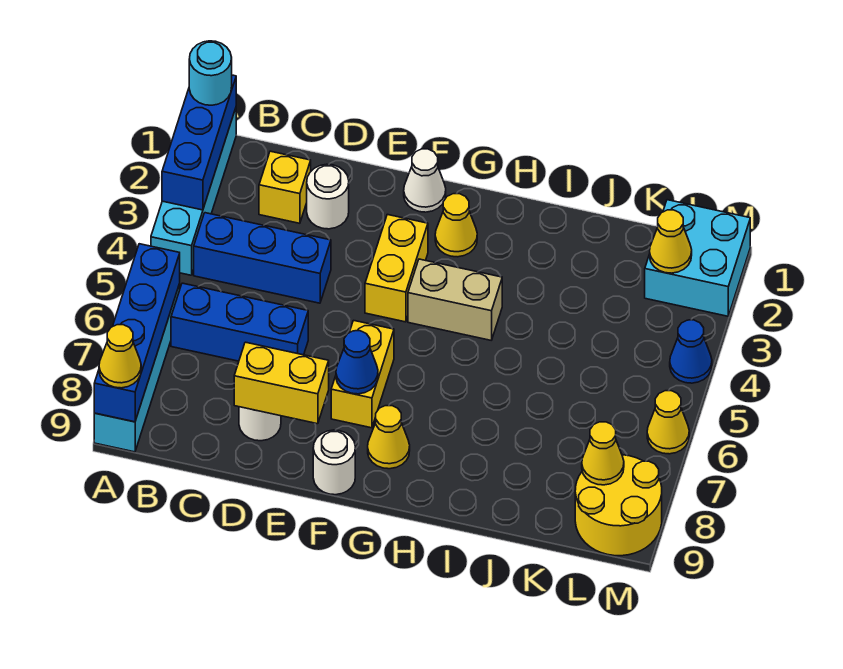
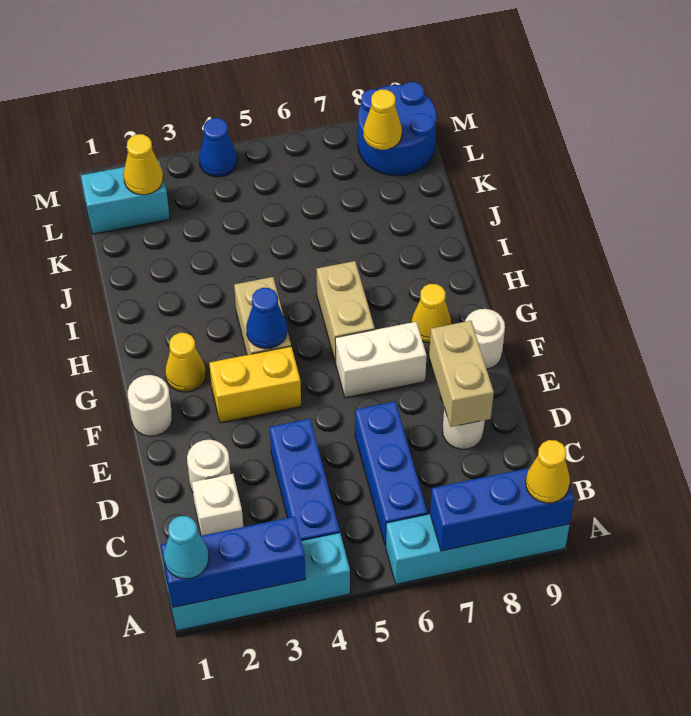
cyan round brick A1 level 3 -> cyan cone A1 level 3
blue brick A6:A9 level 2 -> blue brick A7:A9 level 2
yellow brick C2 level 1 -> white brick C2 level 1
yellow brick D8:E8 level 2 -> tan brick D8:E8 level 2
white cone F1 level 1 -> white round brick F1 level 1
yellow brick F6:F7 level 1 -> white brick F6:F7 level 1
blue cone F7 level 2 -> blue cone G4 level 2
none -> tan brick G6:H6 level 1
cyan brick L1:M2 level 1 -> cyan brick L1:L2 level 1
yellow round brick L8:M9 level 1 -> blue round brick L8:M9 level 1
yellow cone M6 level 1 -> none

